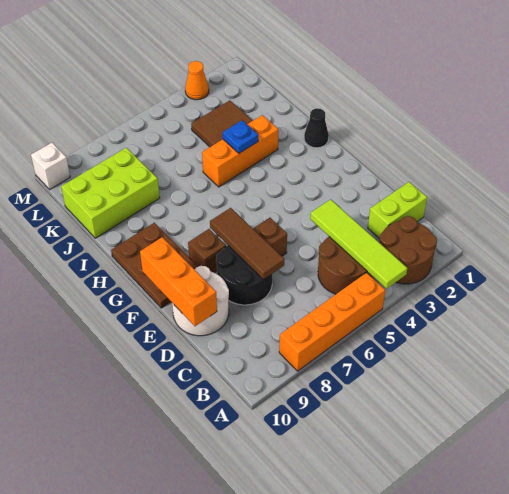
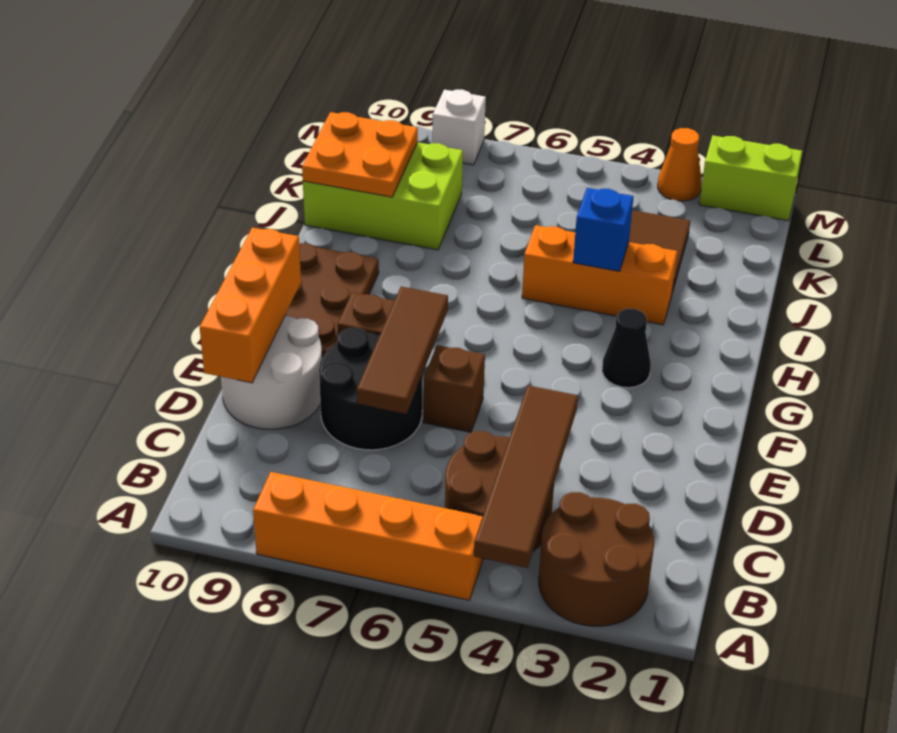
lime tile A4:D4 level 2 -> brown tile A4:D4 level 2
lime brick C1:C2 level 1 -> lime brick M1:M2 level 1
black cone H1 level 1 -> black cone G3 level 1
blue plate I4 level 2 -> blue brick I4 level 2
none -> orange plate J9:K10 level 2
white brick M10 level 1 -> white brick M8 level 1

